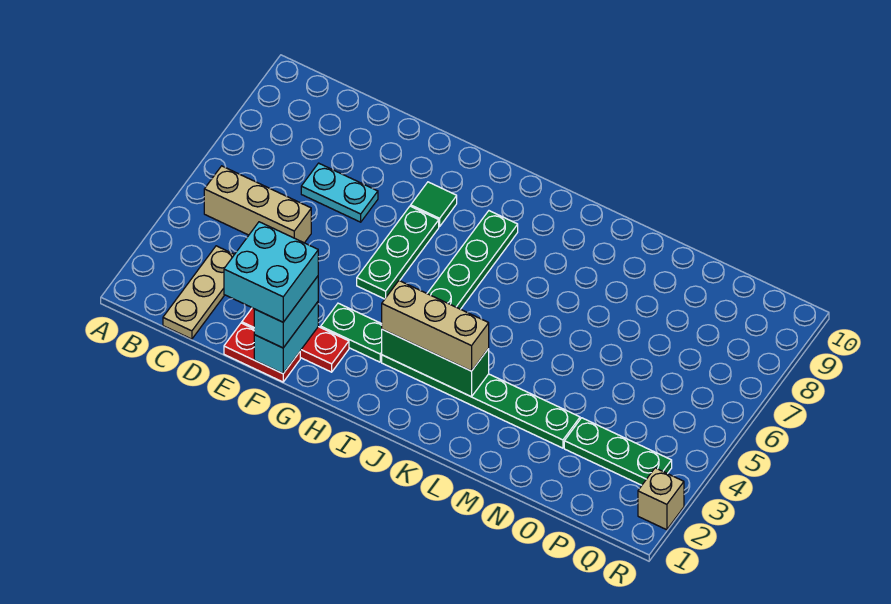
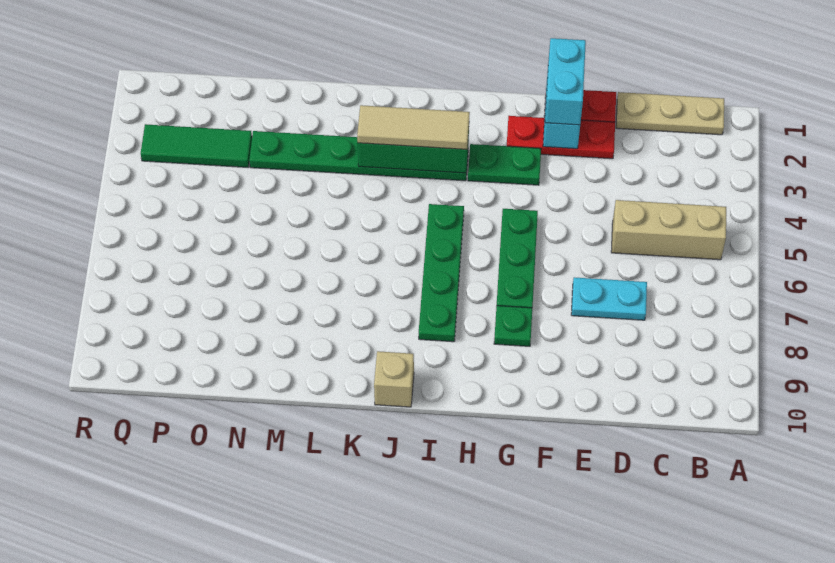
tan plate C1:C3 level 1 -> tan plate B1:D1 level 1
cyan brick E1:F2 level 4 -> none
green tile G8 level 1 -> green plate G8 level 1
tan brick I3:K3 level 3 -> tan tile I3:K3 level 3
green plate O3:Q3 level 1 -> green tile O3:Q3 level 1
tan brick R2 level 1 -> tan brick J10 level 1

